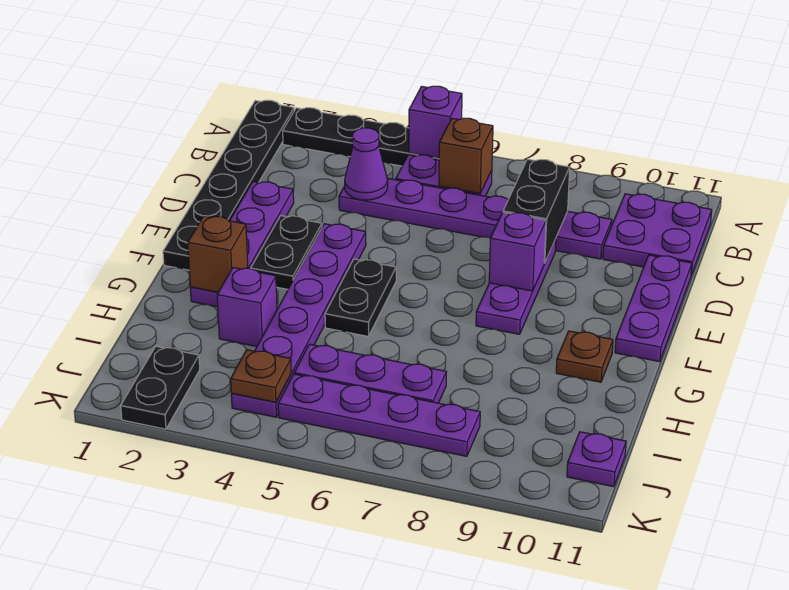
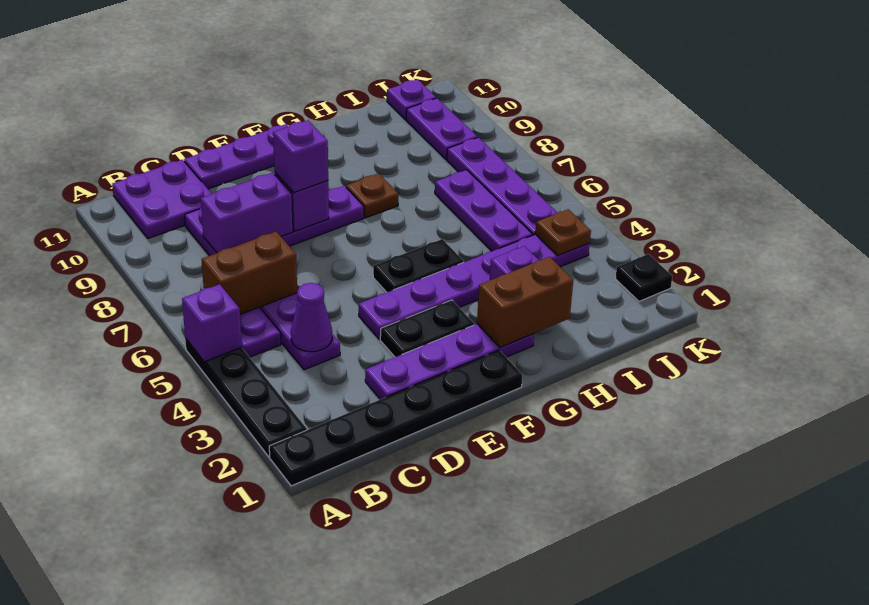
brown brick B6 level 2 -> brown brick B6:C6 level 2
black brick C8:D8 level 2 -> purple brick C8:D8 level 2
none -> purple brick E8 level 3
brown brick G2 level 2 -> brown brick G2:H2 level 2
brown plate G10 level 1 -> brown plate G8 level 1
black plate J2:K2 level 1 -> black plate K2 level 1
none -> purple plate J9:J10 level 1

